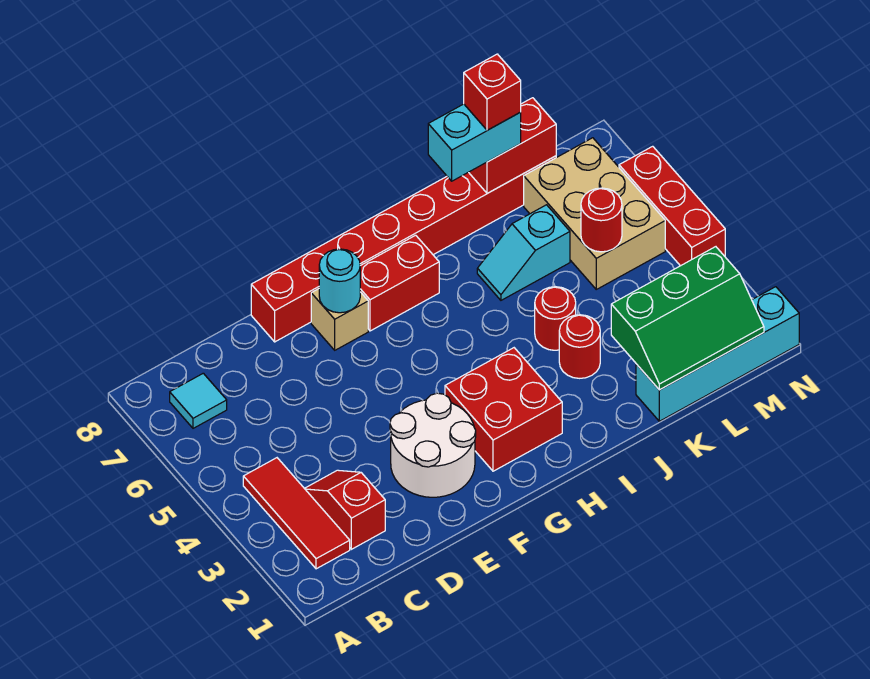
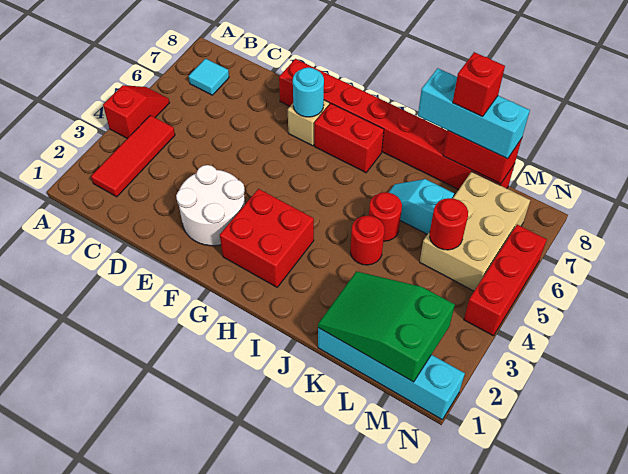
red slope C2:C3 level 1 top 2 -> red slope A4:A5 level 1 top 4
red round brick J3 level 1 -> red round brick J5 level 1
cyan brick J8:K8 level 3 -> cyan brick J8:L8 level 3
green slope K1:M2 level 2 top 2 -> green slope K1:M2 level 2 top M

